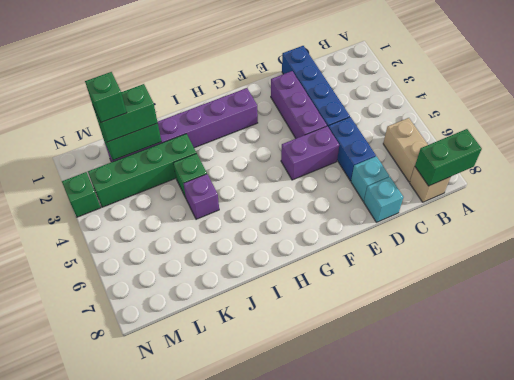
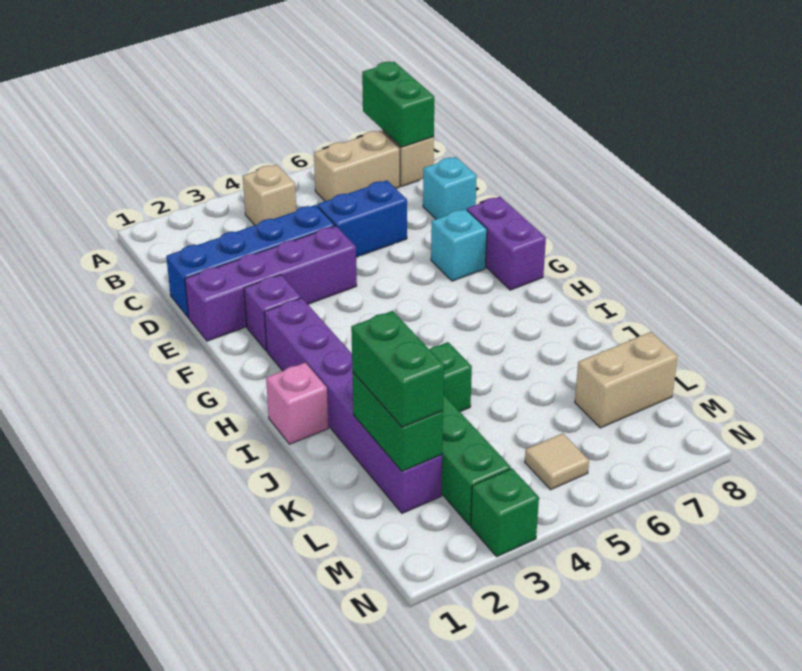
none -> tan brick B4 level 1
cyan brick D7 level 1 -> cyan brick F7 level 1
purple brick E2:E4 level 1 -> purple brick E1:E4 level 1
purple brick E5:F5 level 1 -> purple brick F8:G8 level 1
none -> pink brick I1 level 1
purple brick J5 level 1 -> purple brick F2 level 1
green brick L2 level 4 -> none
none -> tan brick L7:L8 level 1
none -> tan tile M5 level 1

